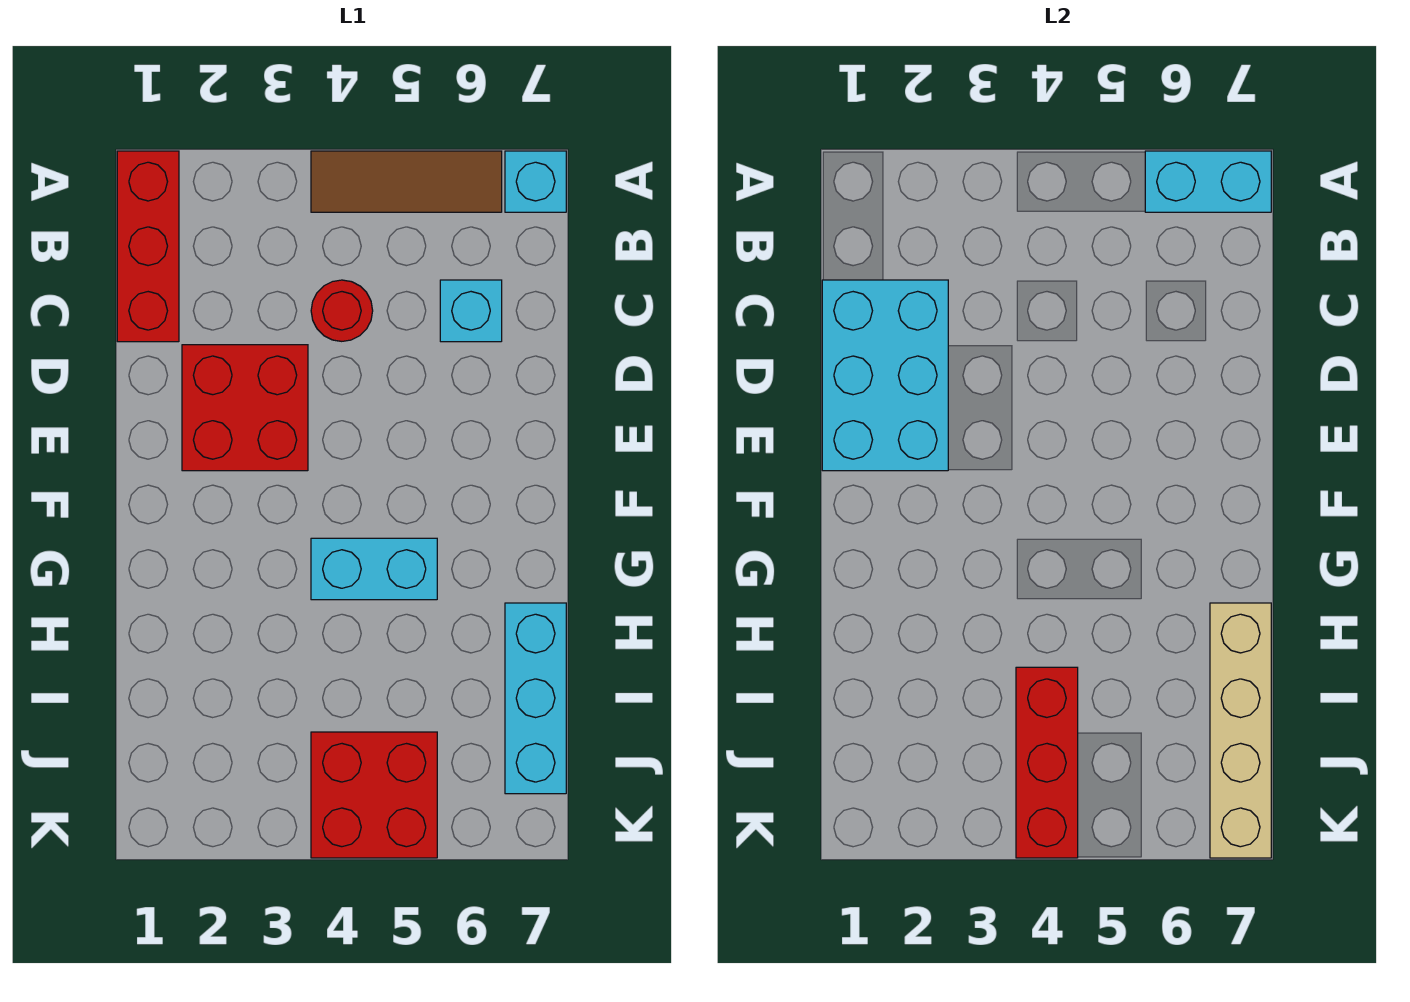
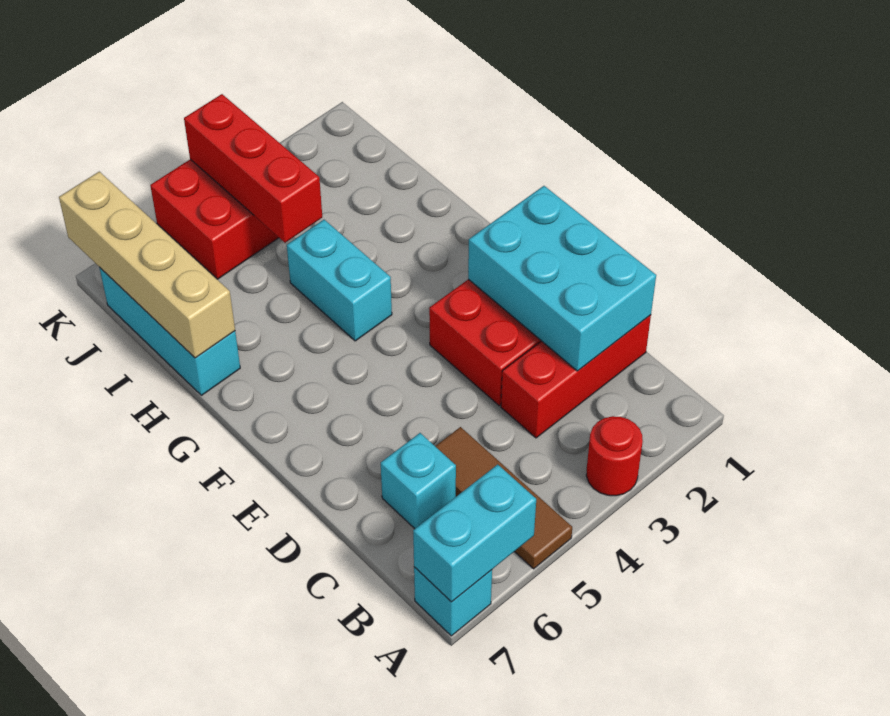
red brick A1:C1 level 1 -> red brick C1:C3 level 1
brown tile A4:A6 level 1 -> brown tile A5:C5 level 1
red round brick C4 level 1 -> red round brick A3 level 1
cyan brick G4:G5 level 1 -> cyan brick G4:H4 level 1

